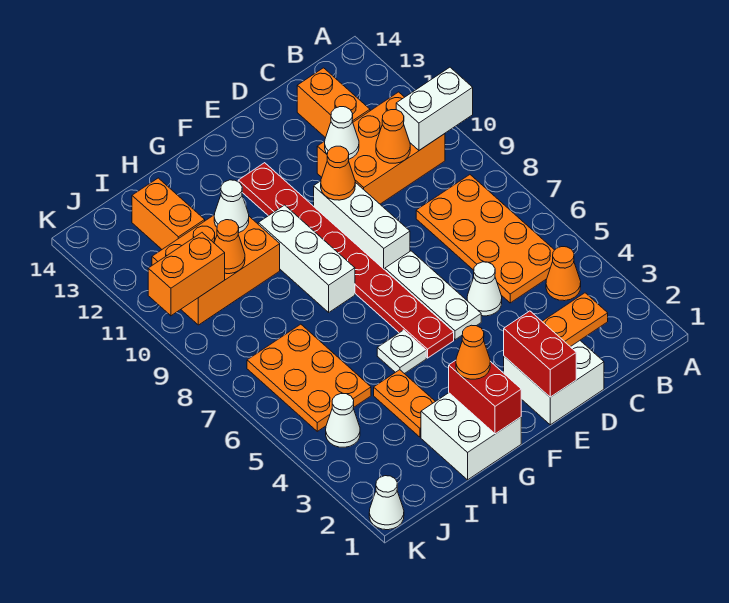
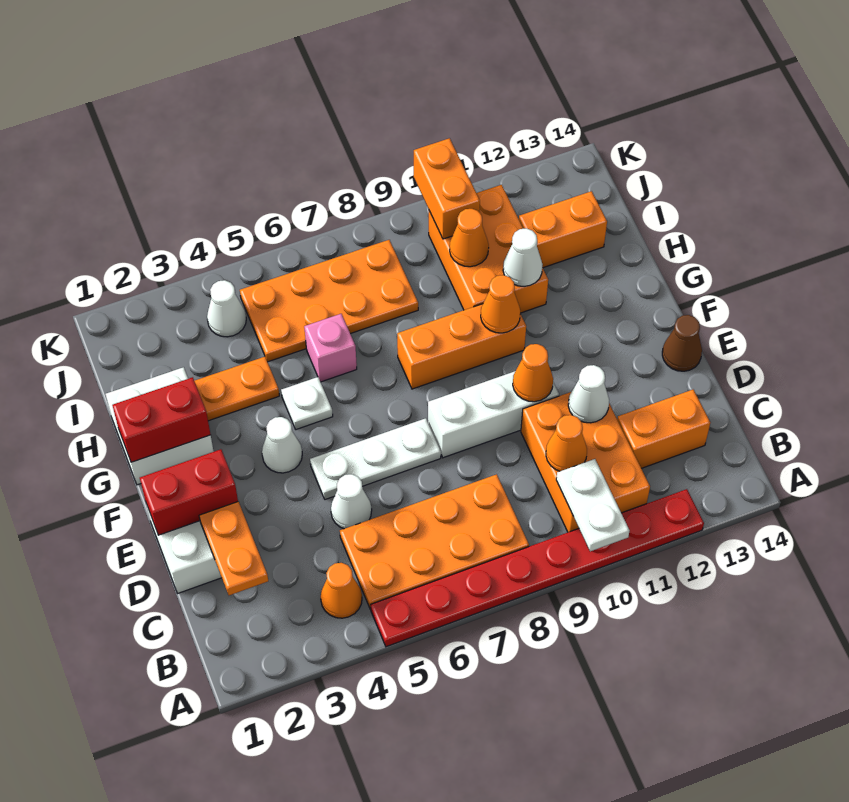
white brick A10:B10 level 2 -> white plate A10:B10 level 2
none -> brown cone E14 level 1
red plate F5:F12 level 1 -> red plate A5:A12 level 1
orange cone G2 level 3 -> orange cone G10 level 2
white brick G8:G10 level 1 -> orange brick G8:G10 level 1
none -> pink brick H6 level 1
orange plate I5:J7 level 1 -> orange plate I5:J8 level 1
white cone K1 level 1 -> white cone F4 level 1

